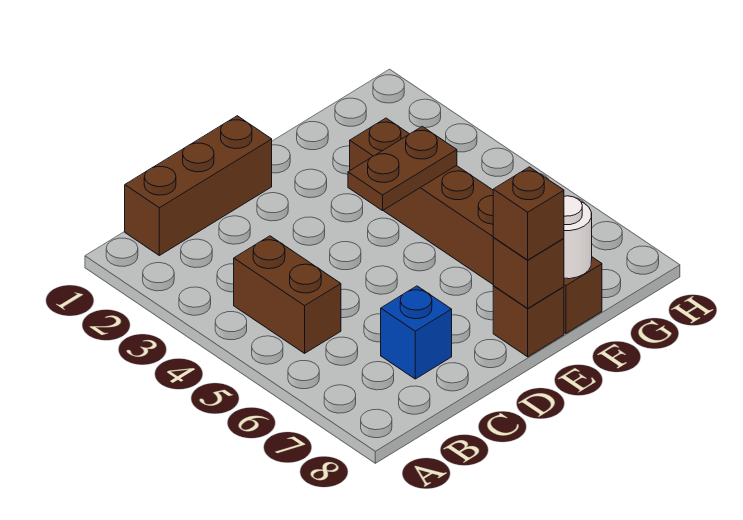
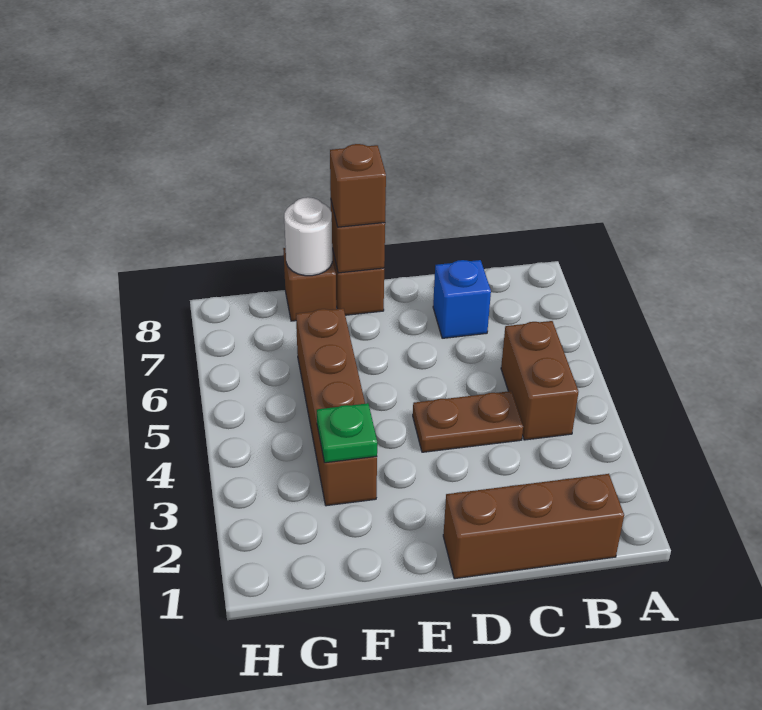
brown plate E4:F4 level 2 -> brown plate C4:D4 level 1
none -> green plate F3 level 2

